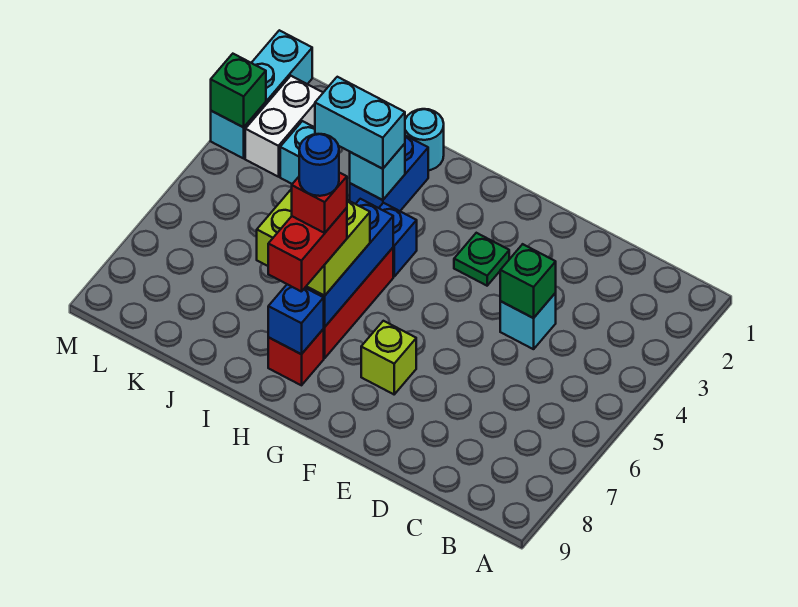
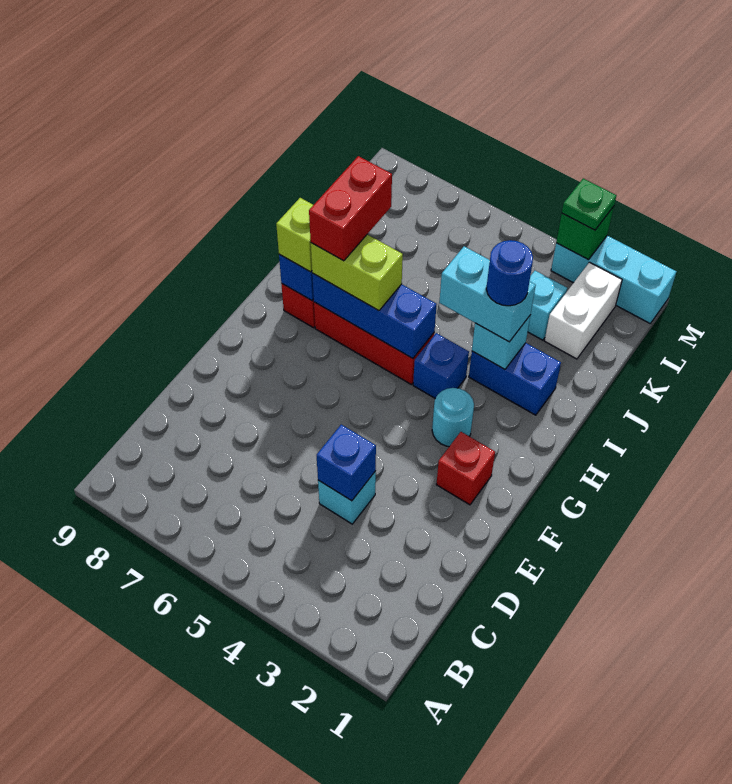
green brick D4 level 2 -> blue brick D4 level 2
green plate F3 level 1 -> green plate M3 level 3
lime brick F7 level 1 -> lime brick H8 level 3
lime brick H6:I7 level 3 -> lime brick H6:H7 level 3
red brick H7:H8 level 4 -> red brick H7:I7 level 4
red brick H7 level 5 -> red brick F2 level 1
blue round brick H7 level 6 -> blue round brick I3 level 4
cyan round brick I1 level 1 -> cyan round brick G3 level 1
cyan brick I3:J3 level 3 -> cyan brick I3:I4 level 3
white brick L2:L3 level 1 -> white brick K2:L2 level 1

